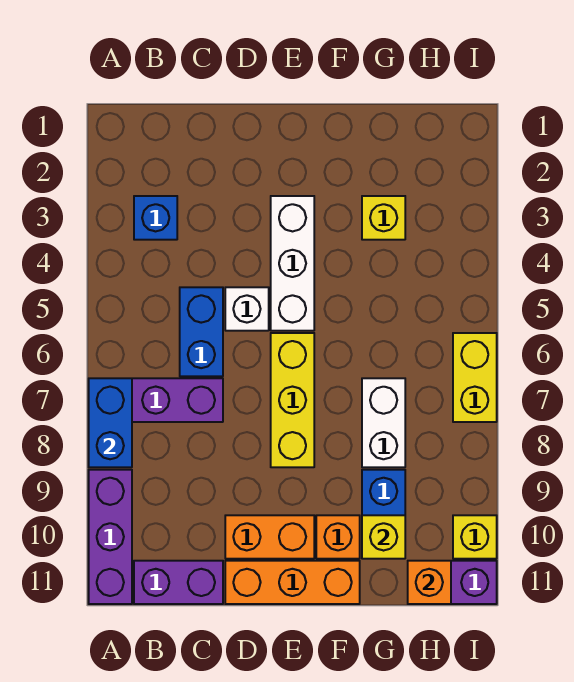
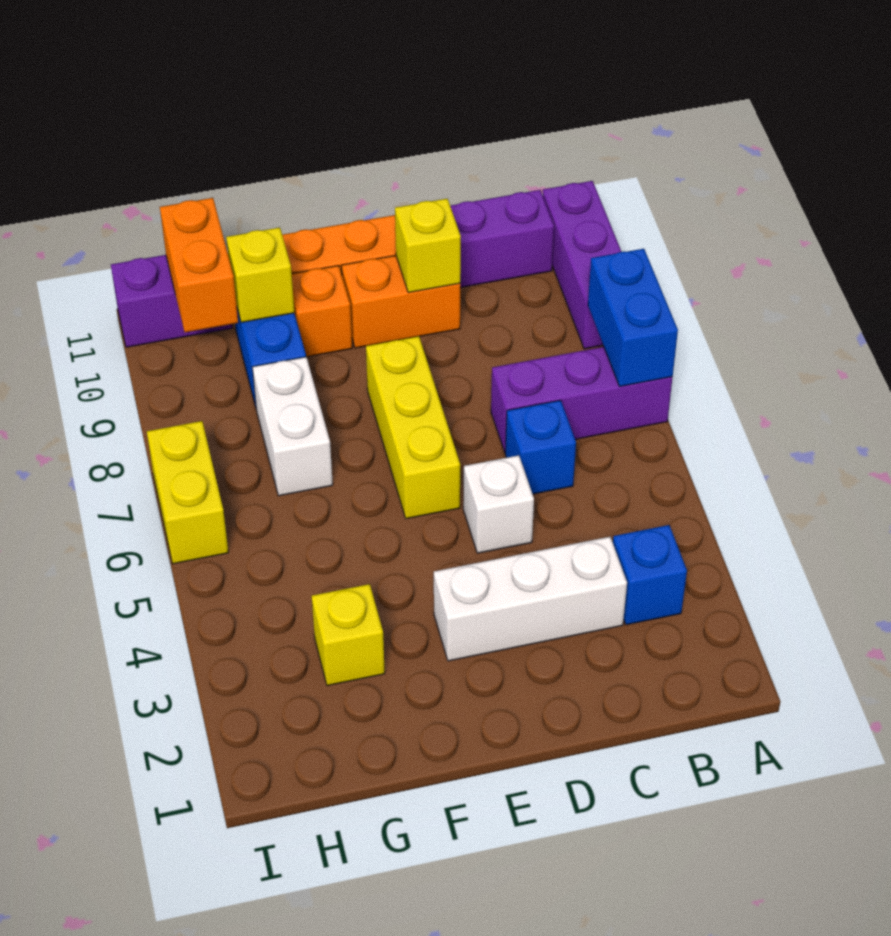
blue brick C5:C6 level 1 -> blue brick C6 level 1
white brick E3:E5 level 1 -> white brick C3:E3 level 1
orange brick H11 level 2 -> orange brick H10:H11 level 2
yellow brick I10 level 1 -> yellow brick D10 level 2

